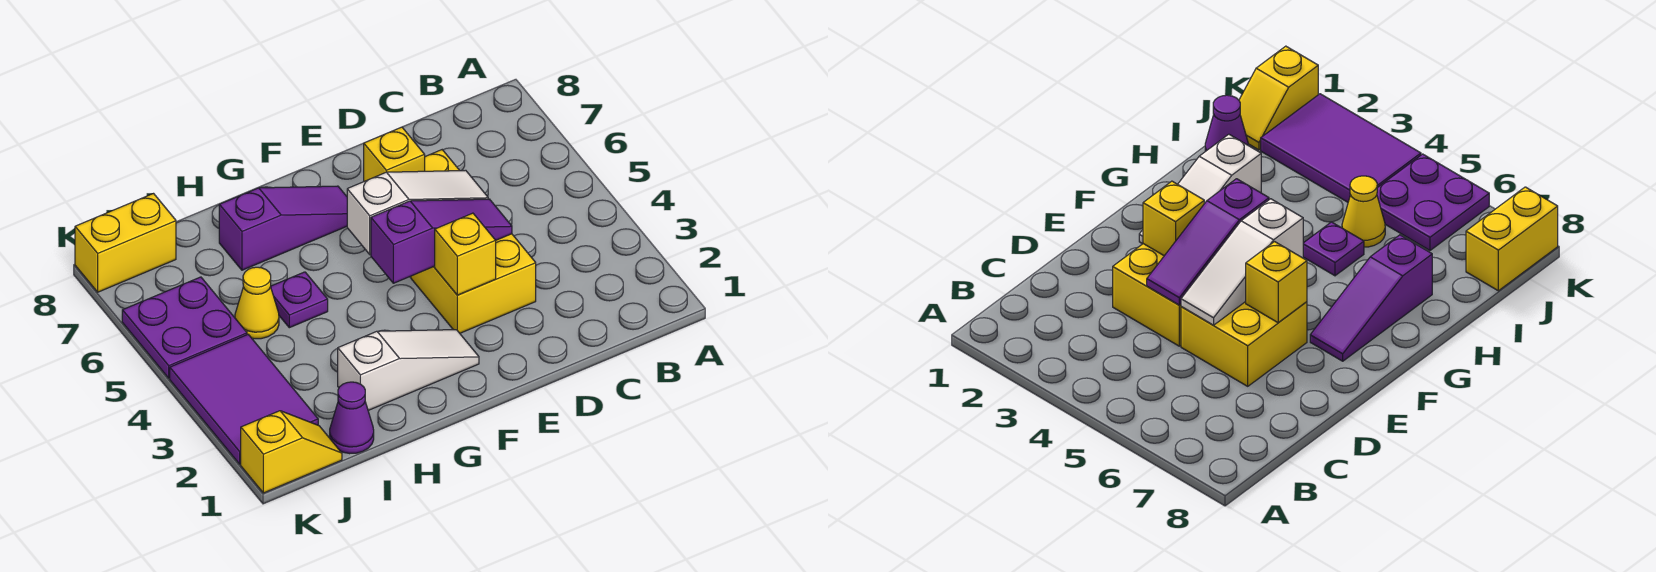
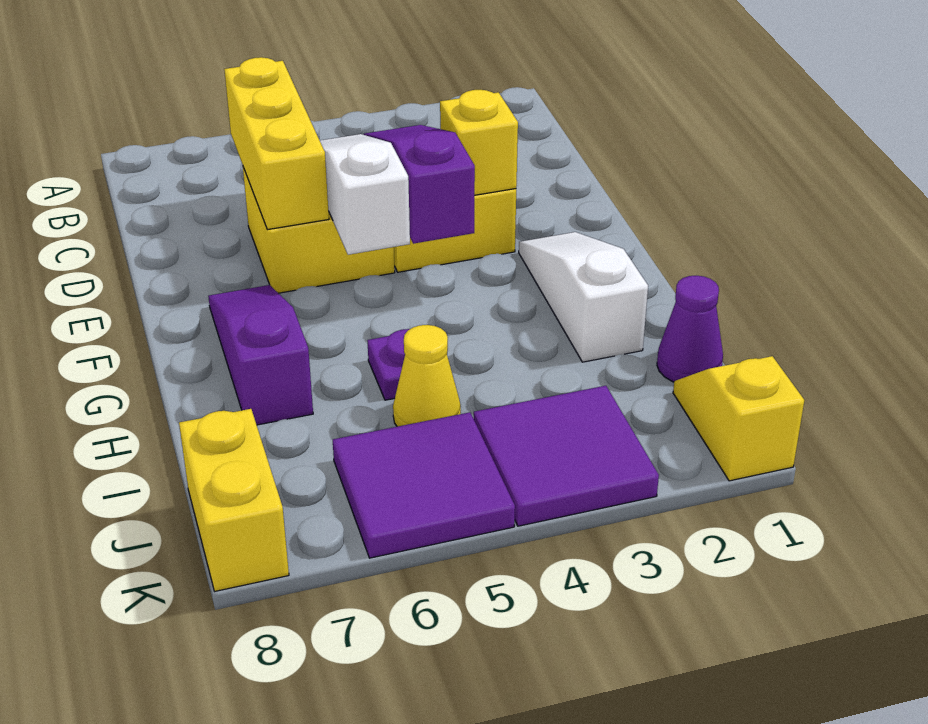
yellow brick E6 level 2 -> yellow brick C6:E6 level 2
purple tile J2:K4 level 1 -> purple tile J3:K4 level 1
purple plate J5:K6 level 1 -> purple tile J5:K6 level 1

